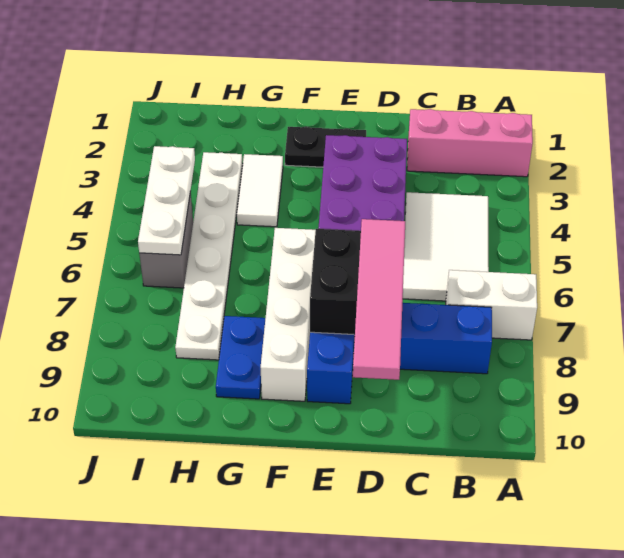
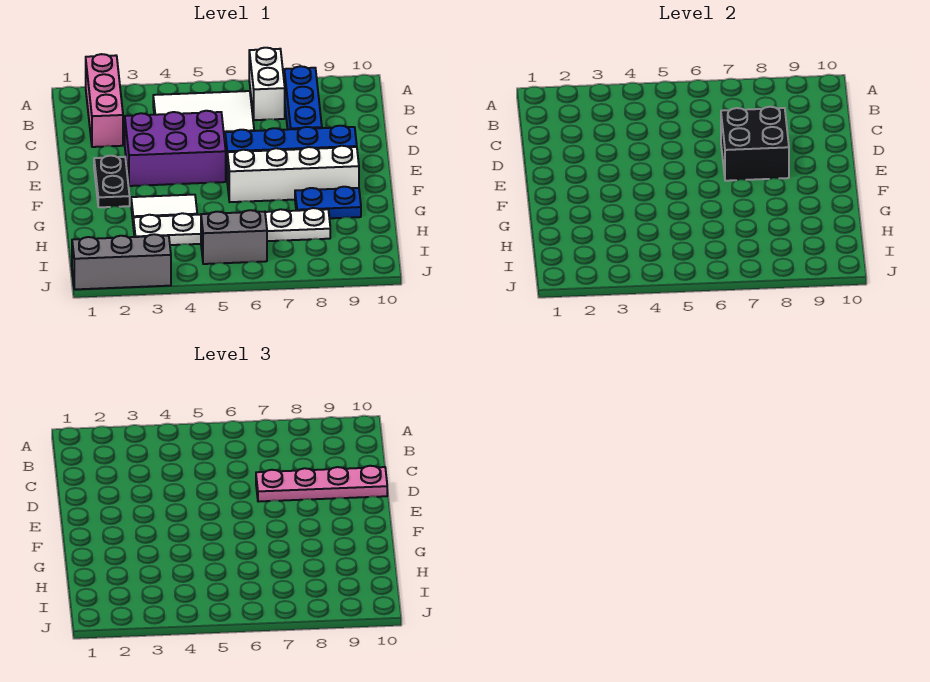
pink tile D7:D10 level 3 -> pink plate D7:D10 level 3
white plate I4:I6 level 2 -> none
none -> grey brick J1:J3 level 1

